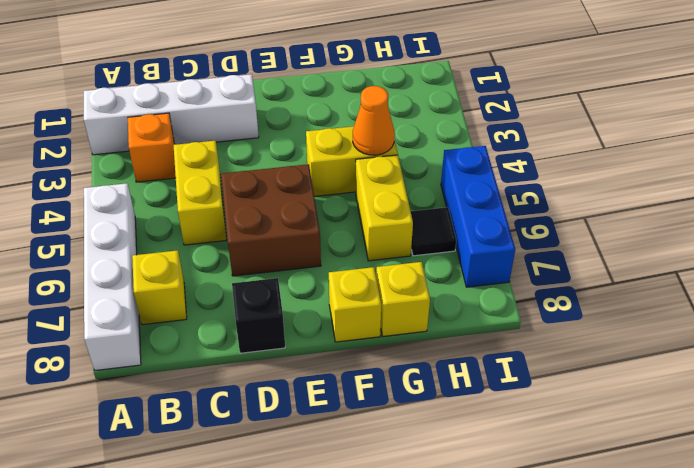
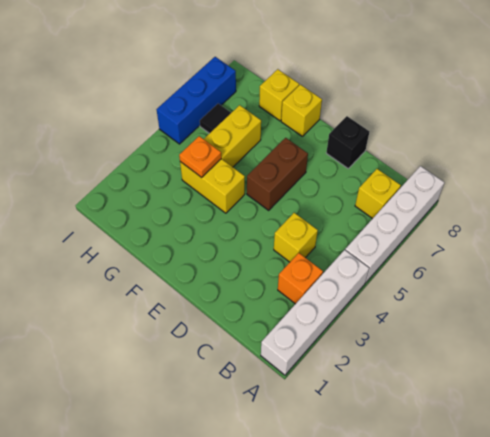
white brick A2:D2 level 1 -> white brick A1:A4 level 1
yellow brick C4:C5 level 1 -> yellow brick C4 level 1
brown brick D5:E6 level 1 -> brown brick E5:E6 level 1
orange cone G4 level 2 -> orange plate G4 level 2

